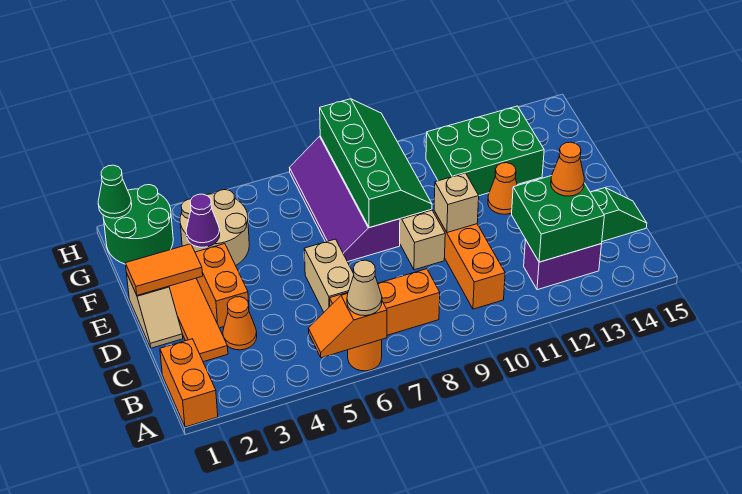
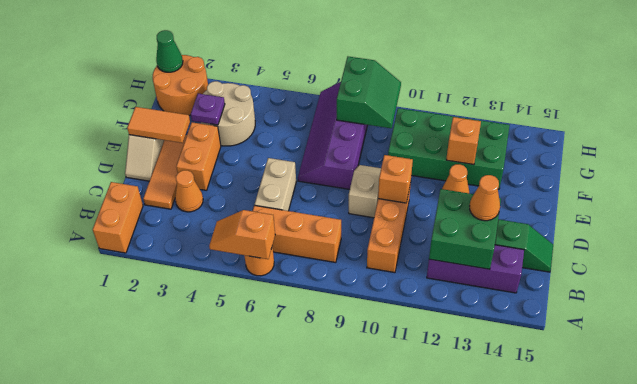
tan cone A6 level 3 -> none
purple brick B12:B13 level 1 -> purple brick B12:B14 level 1
tan brick D10 level 2 -> orange brick D10 level 2
green slope E8:H9 level 2 top 8 -> green slope G8:H9 level 2 top 8
purple cone F3 level 2 -> purple plate F3 level 2
green brick F11:G13 level 1 -> green brick F10:G13 level 1
none -> orange brick F12 level 2
green round brick G1:H2 level 1 -> orange round brick G1:H2 level 1

